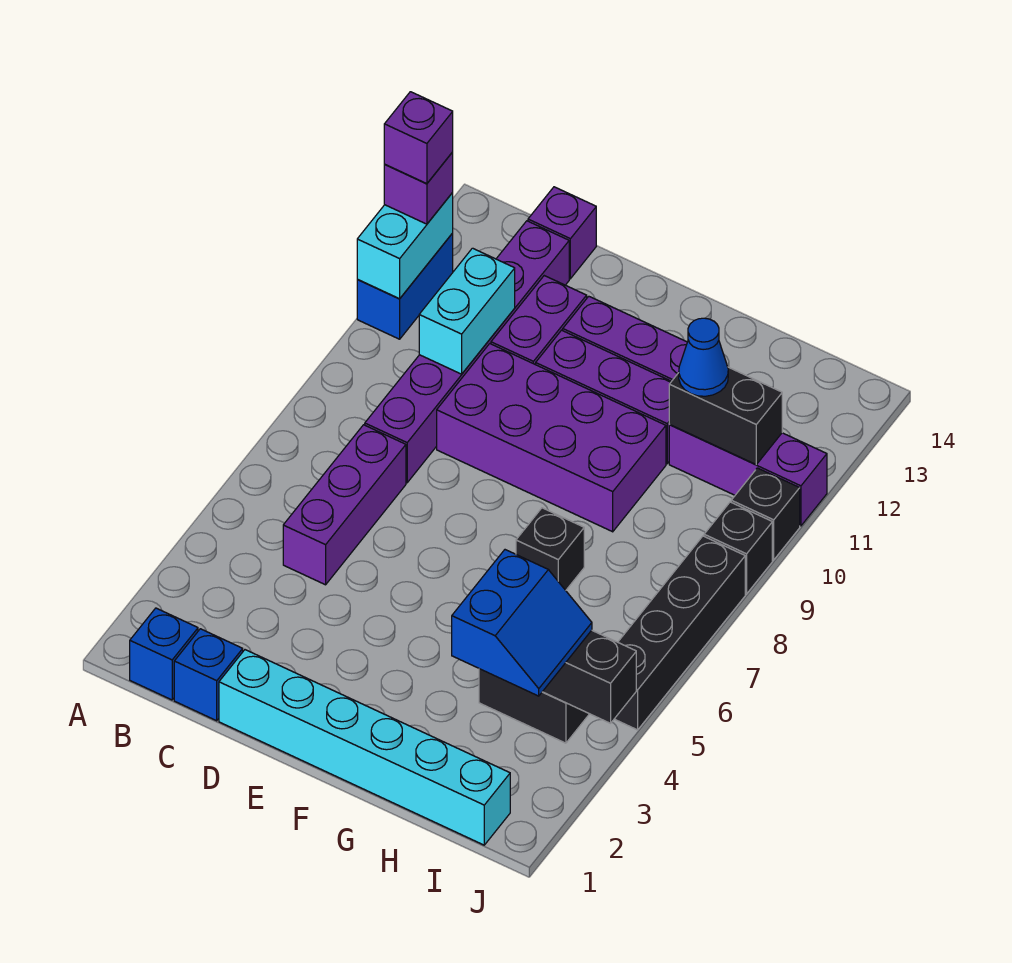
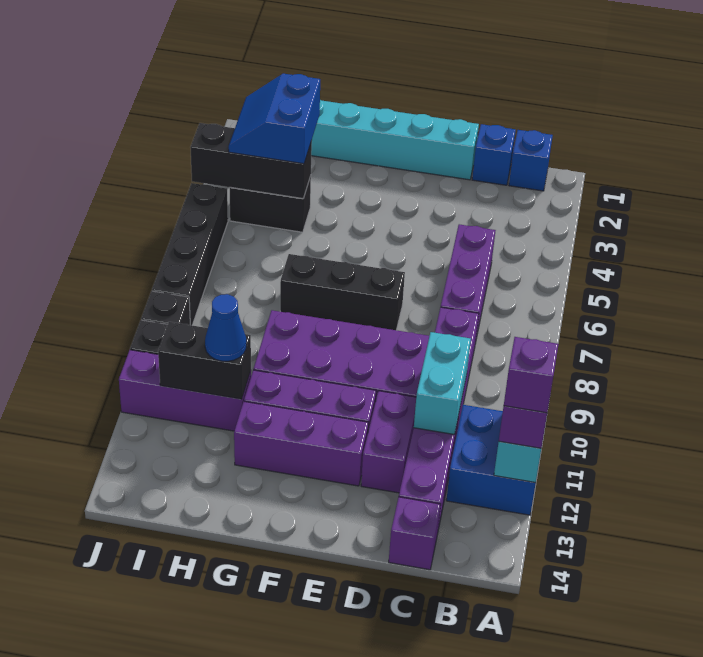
blue brick A11:A12 level 1 -> blue brick A11:B12 level 1
black brick G7 level 1 -> black brick E7:G7 level 1

